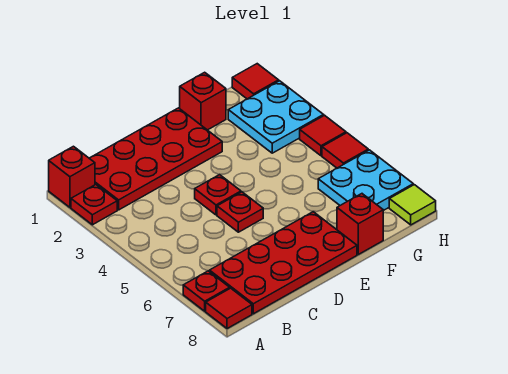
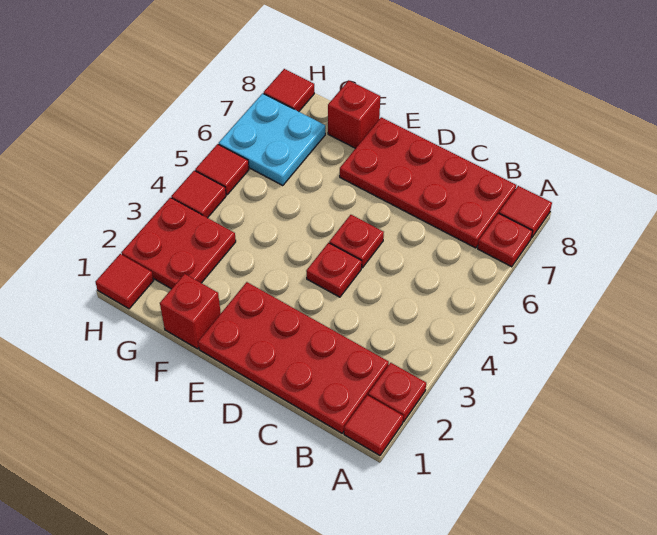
red brick A1 level 1 -> red tile A1 level 1
cyan plate G2:H3 level 1 -> red plate G2:H3 level 1
lime tile H8 level 1 -> red tile H8 level 1

